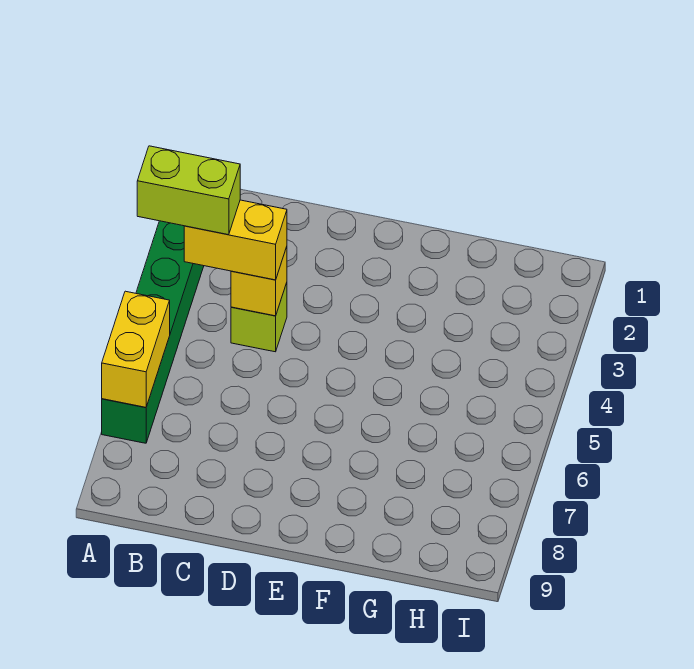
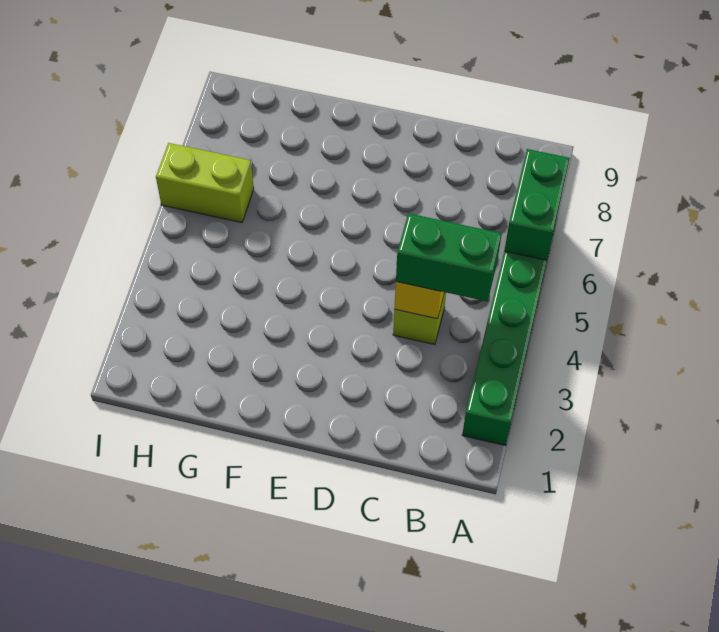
lime brick A4:B4 level 4 -> lime brick H6:I6 level 1
yellow brick A6:A7 level 2 -> green brick A6:A7 level 2
yellow brick B4:C4 level 3 -> green brick B4:C4 level 3

